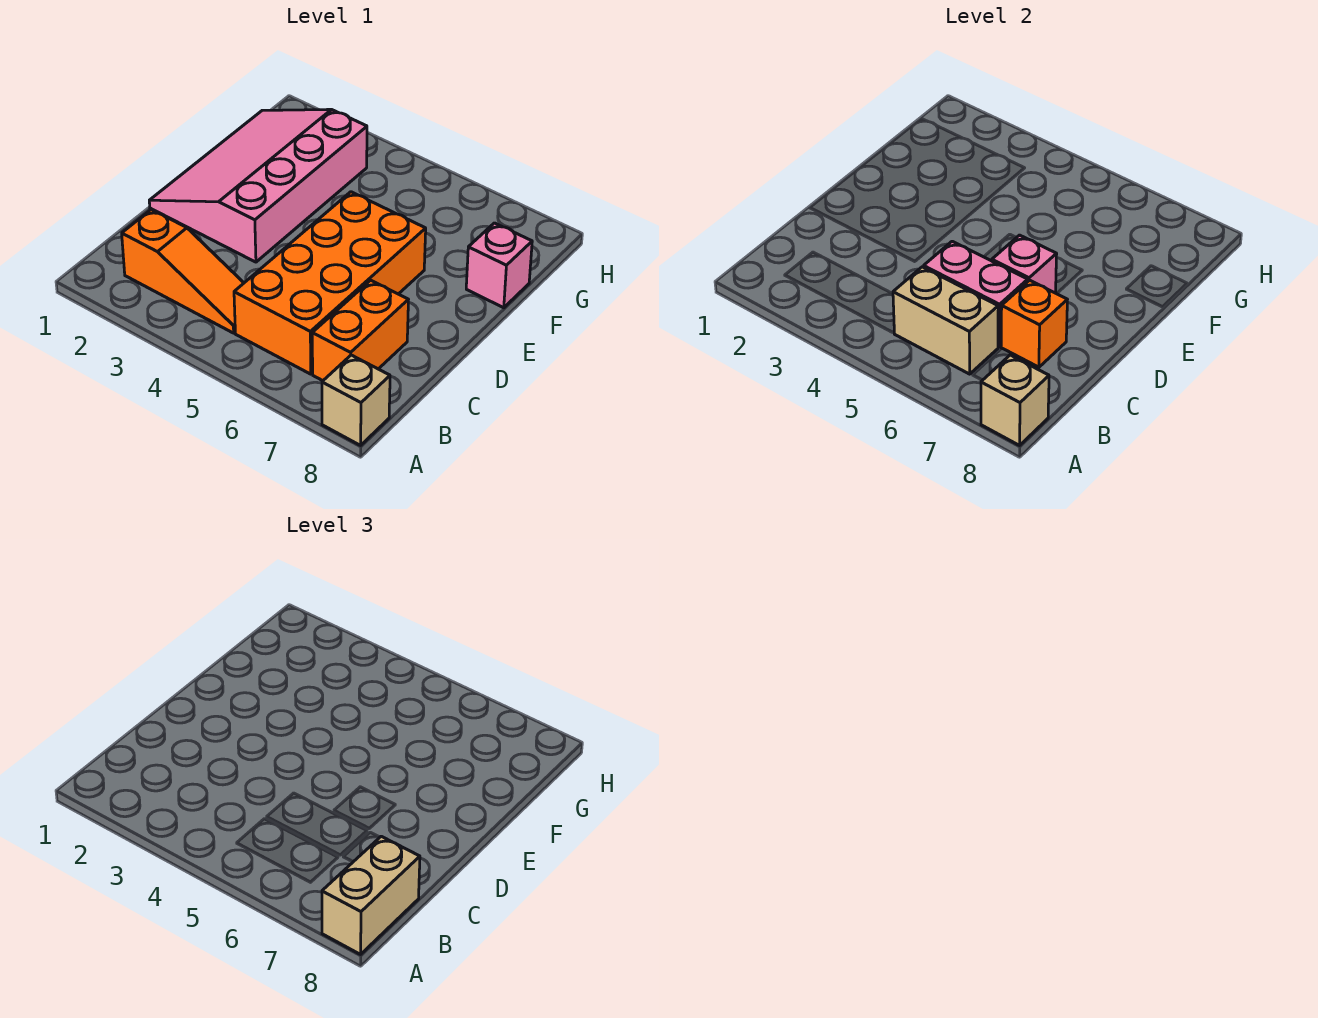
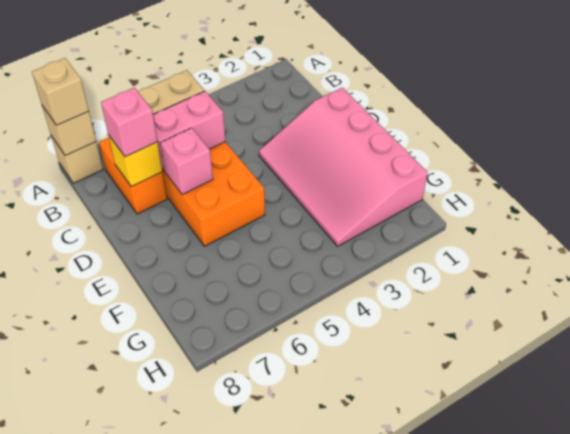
tan brick A8:B8 level 3 -> tan brick A8 level 3
orange slope B2:B4 level 1 top 2 -> none
orange brick C7 level 2 -> yellow brick C7 level 2
pink slope D1:G3 level 1 top 3 -> pink slope D1:G3 level 1 top 1
pink brick F8 level 1 -> pink brick C7 level 3

